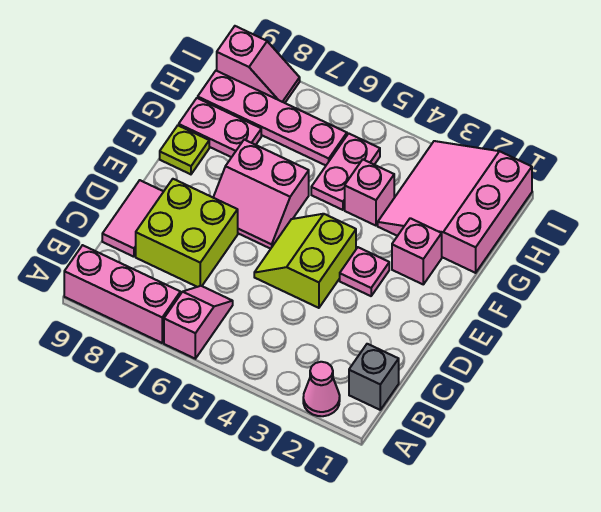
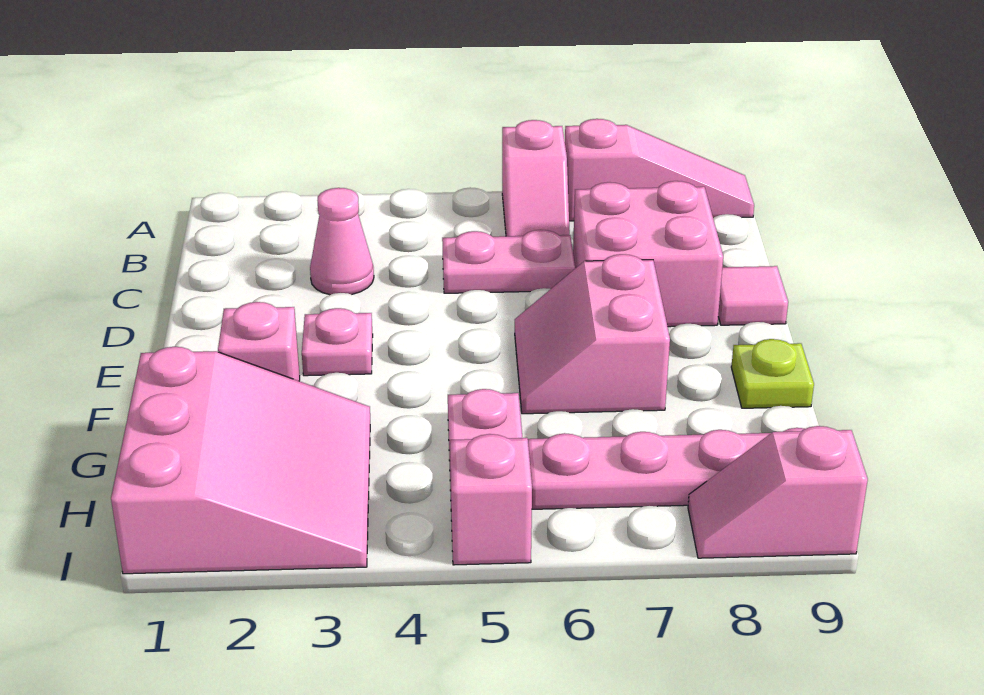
pink cone A2 level 1 -> pink cone C3 level 1
pink brick A7:A9 level 1 -> pink slope A7:A9 level 1 top 7
grey brick B1 level 1 -> none
lime brick C7:D8 level 1 -> pink brick C7:D8 level 1
pink tile C9:D9 level 1 -> pink tile D9 level 1
lime slope D4:E5 level 1 top 4 -> none
pink slope E6:F7 level 1 top F -> pink slope E6:F7 level 1 top 7
pink brick G4 level 1 -> pink brick I5 level 1
pink plate G8:G9 level 1 -> pink plate C5:C6 level 1

